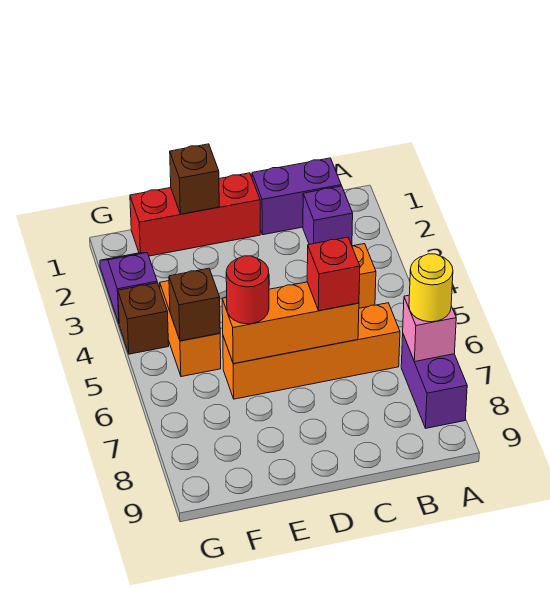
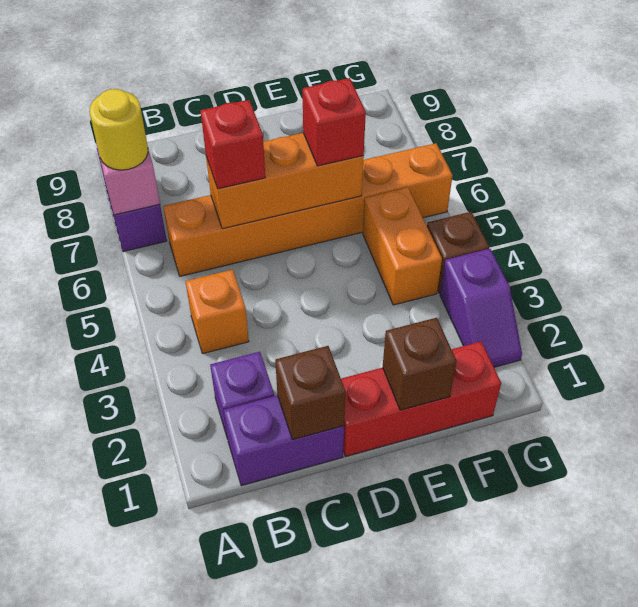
orange brick B6:E6 level 1 -> orange brick B6:G6 level 1
red round brick E6 level 3 -> red brick E6 level 3
brown brick F5 level 2 -> brown brick C1 level 2

